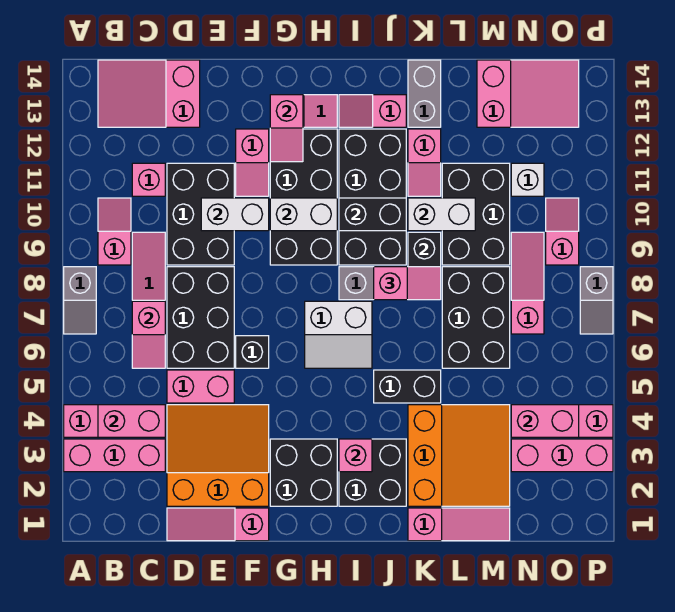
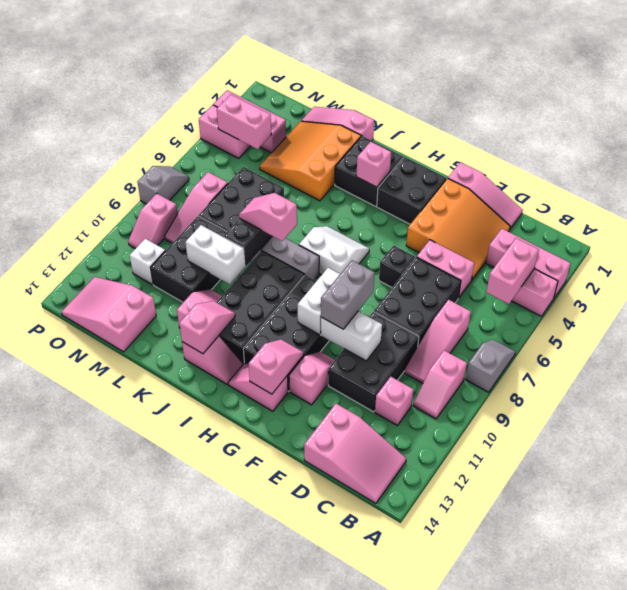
pink brick B4:C4 level 2 -> pink brick B4:B5 level 2
pink slope C6:C7 level 2 top 7 -> pink slope J12:J13 level 2 top 13
orange slope D2:F4 level 1 top 2 -> orange slope D2:F4 level 1 top F
white brick G10:H10 level 2 -> white brick G9:G10 level 2
black brick I10:J10 level 2 -> none
black brick J5:K5 level 1 -> none
grey brick K13:K14 level 1 -> grey brick F9:F10 level 3

